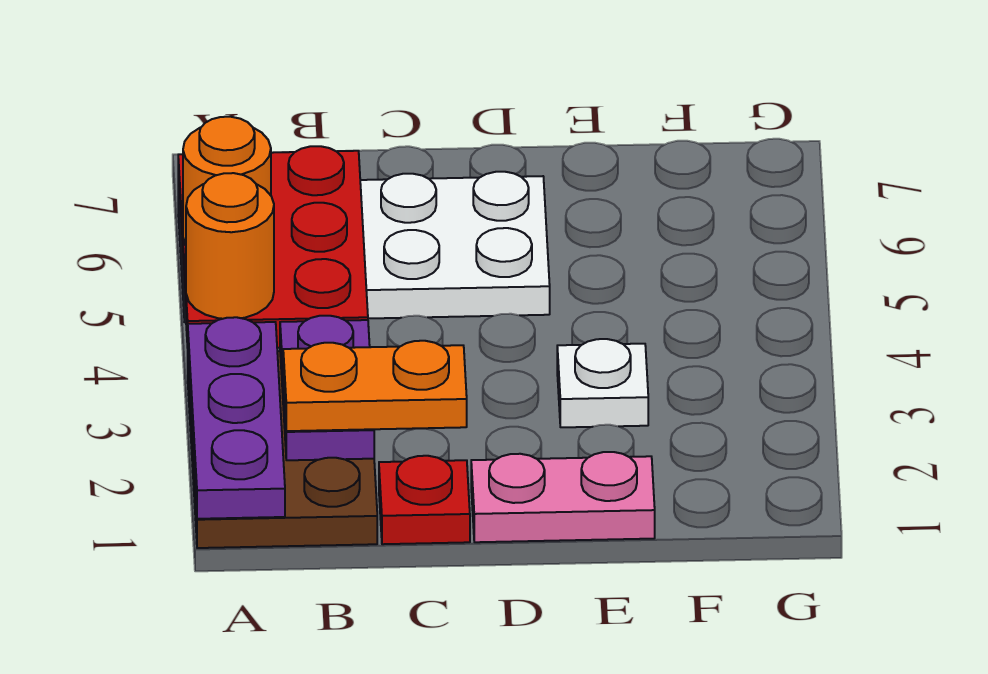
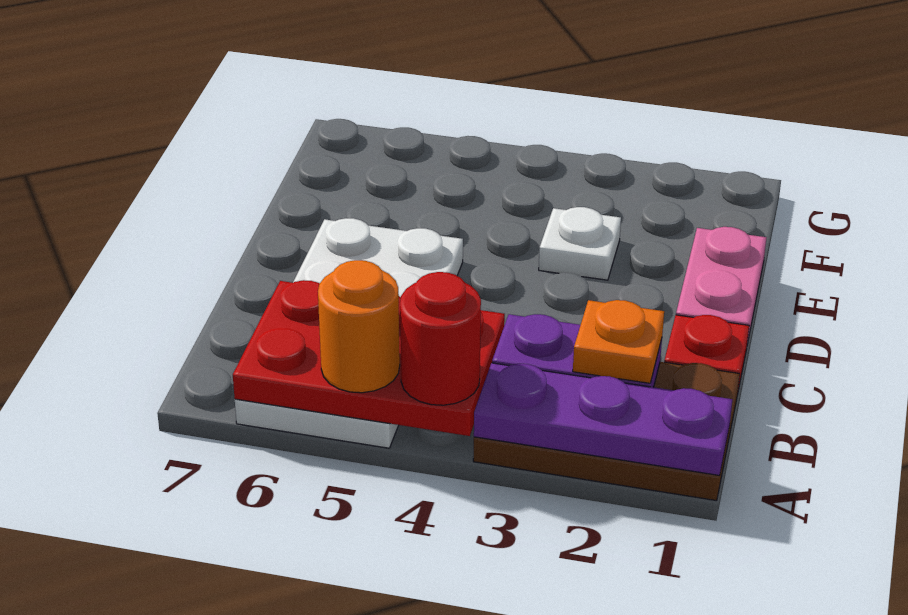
orange round brick A4 level 3 -> red round brick A4 level 3
orange plate B2:C2 level 3 -> orange plate B2 level 3

